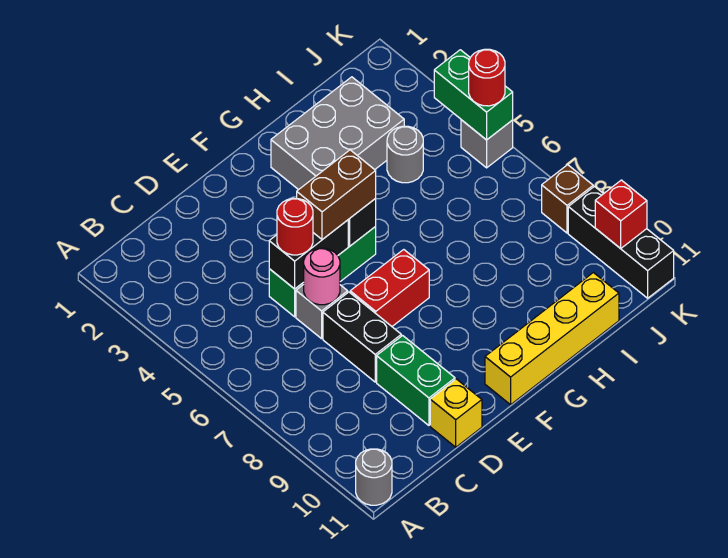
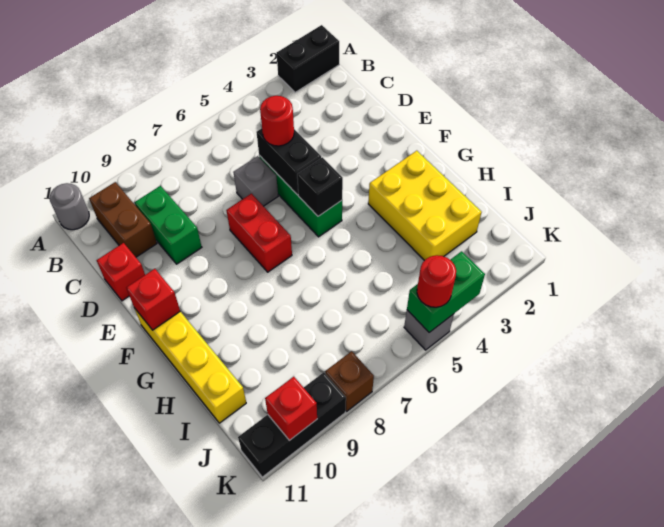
pink round brick D6 level 2 -> none
black brick D7:D8 level 1 -> black brick A1:A2 level 1
green brick D9:D10 level 1 -> green brick C9:D9 level 1
yellow brick D11 level 1 -> red brick D11 level 1
brown brick E5:F5 level 3 -> brown brick B10:C10 level 1
none -> red brick F11 level 2
grey brick G2:I3 level 1 -> yellow brick G2:I3 level 1
grey round brick I4 level 1 -> none

